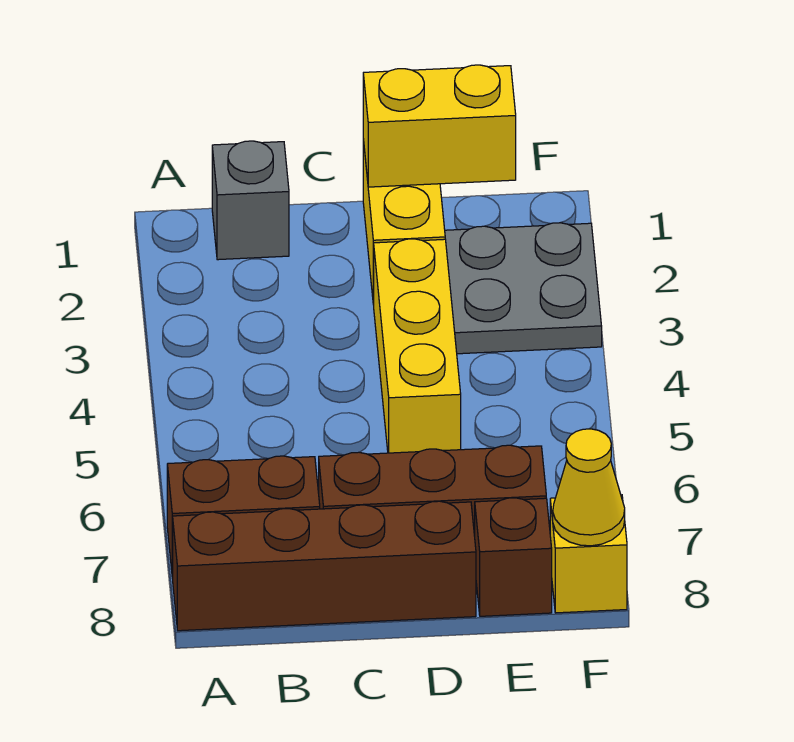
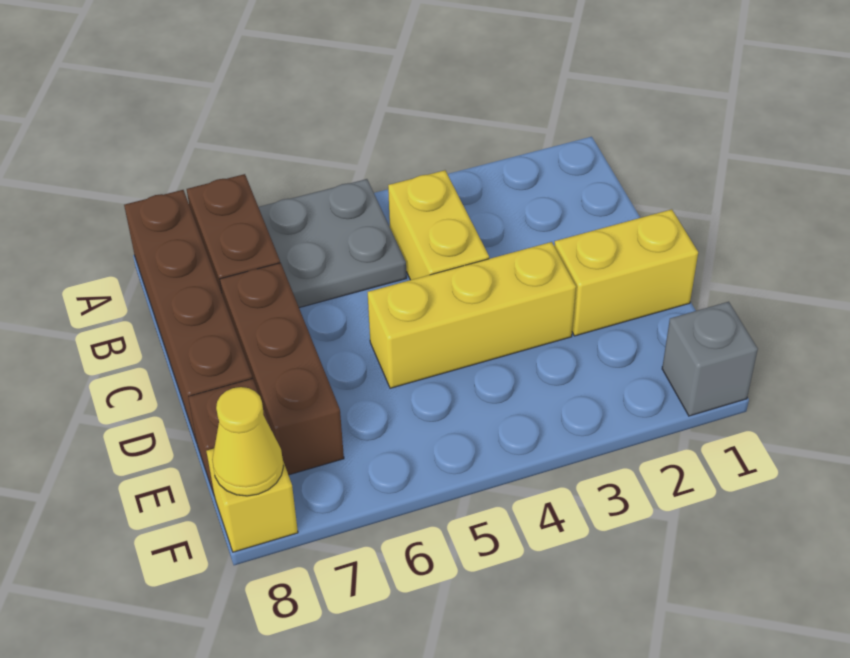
grey brick B1 level 1 -> grey brick F1 level 1
yellow brick D1:E1 level 2 -> yellow brick B4:C4 level 1
grey plate E2:F3 level 1 -> grey plate A5:B6 level 1

